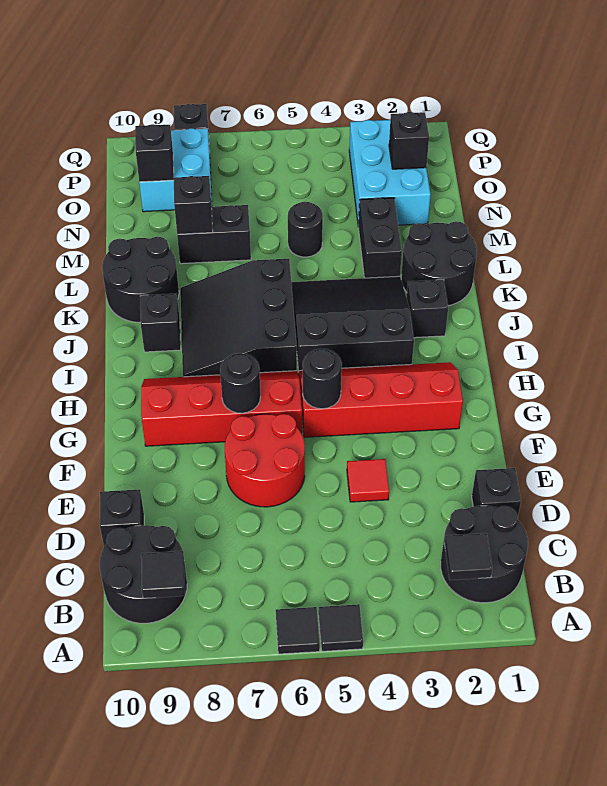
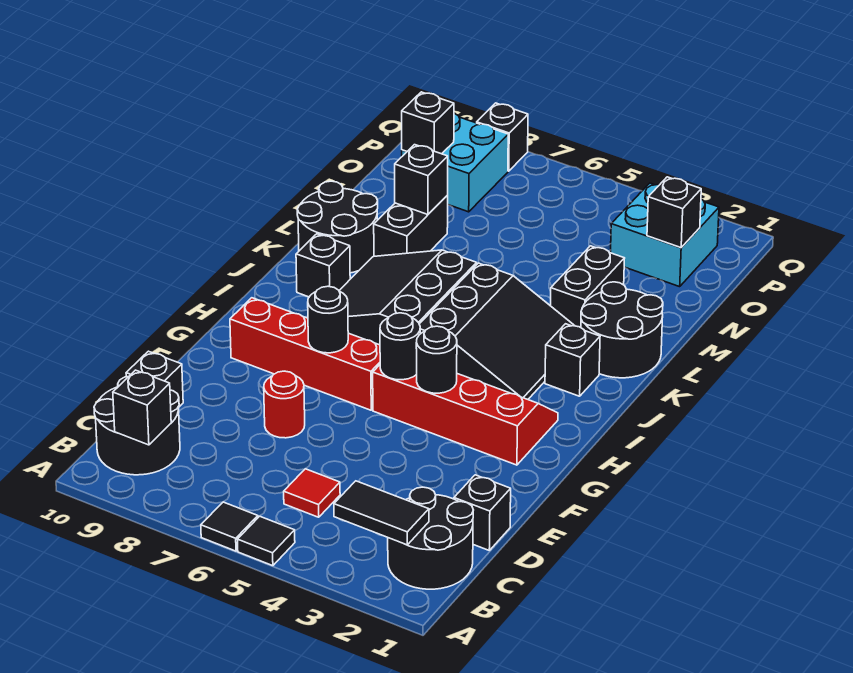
black tile B2 level 2 -> black tile B2:B3 level 2
black tile B9 level 2 -> black brick B9 level 2
red tile E4 level 1 -> red tile C5 level 1
red round brick E6:F7 level 1 -> red round brick E7 level 1
black slope I3:K5 level 1 top I -> black slope I3:K5 level 1 top 5
black round brick M5 level 1 -> black round brick G4 level 2
black brick M7:M8 level 1 -> black brick L8:M8 level 1
cyan brick N2:P3 level 1 -> cyan brick O2:P3 level 1

